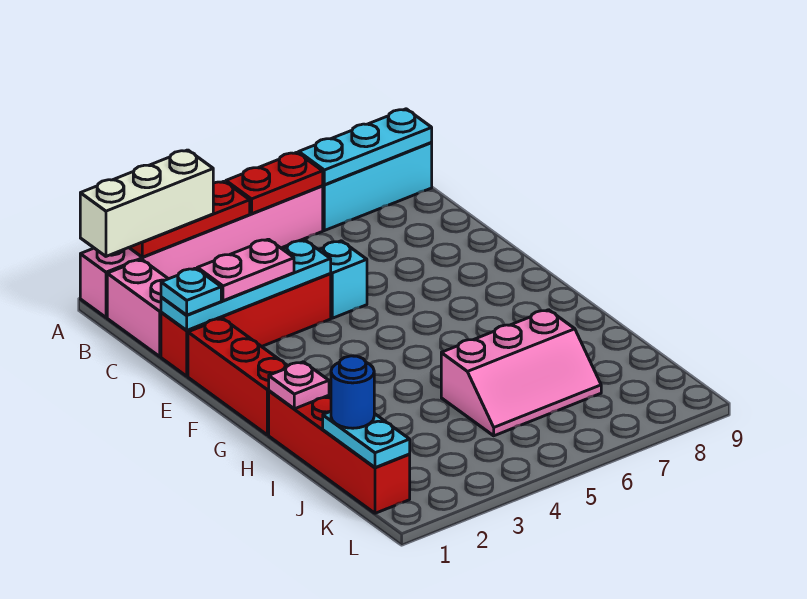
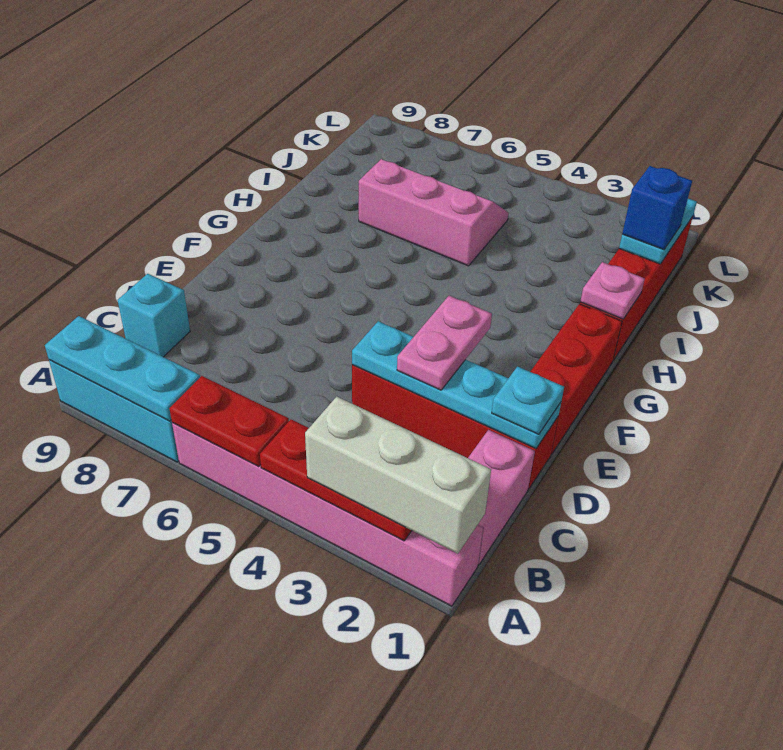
pink plate D2:D3 level 3 -> pink plate D3:E3 level 3
cyan brick D5 level 1 -> cyan brick C9 level 1
blue round brick J1 level 3 -> blue brick J1 level 3

